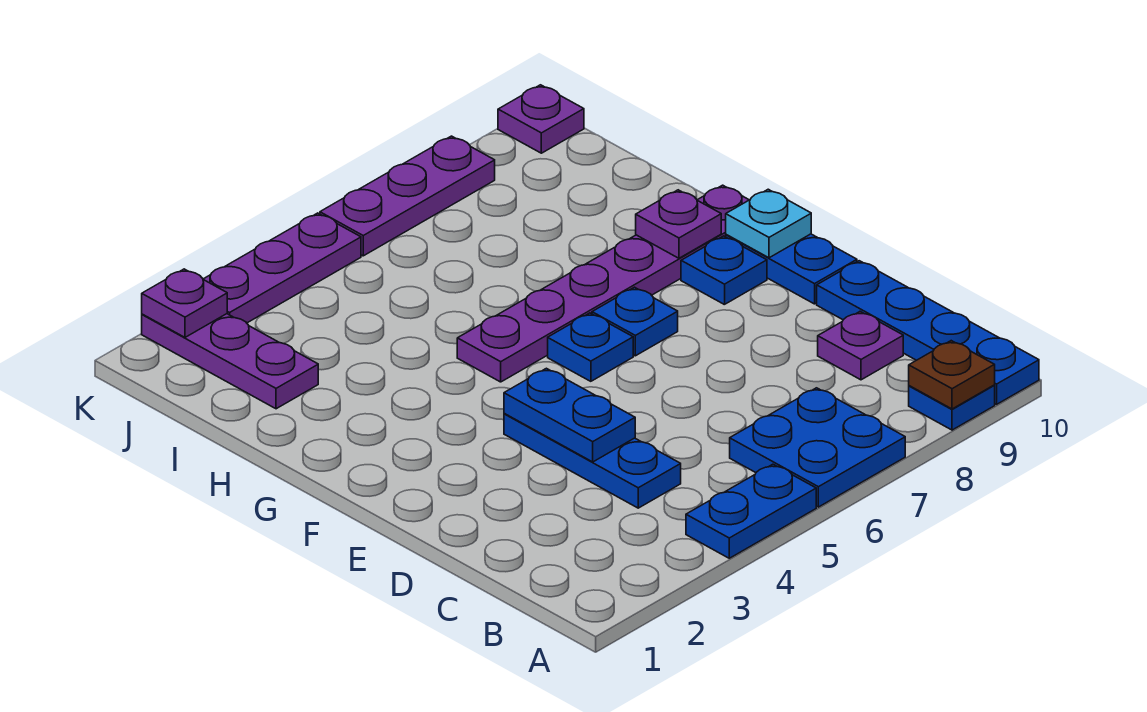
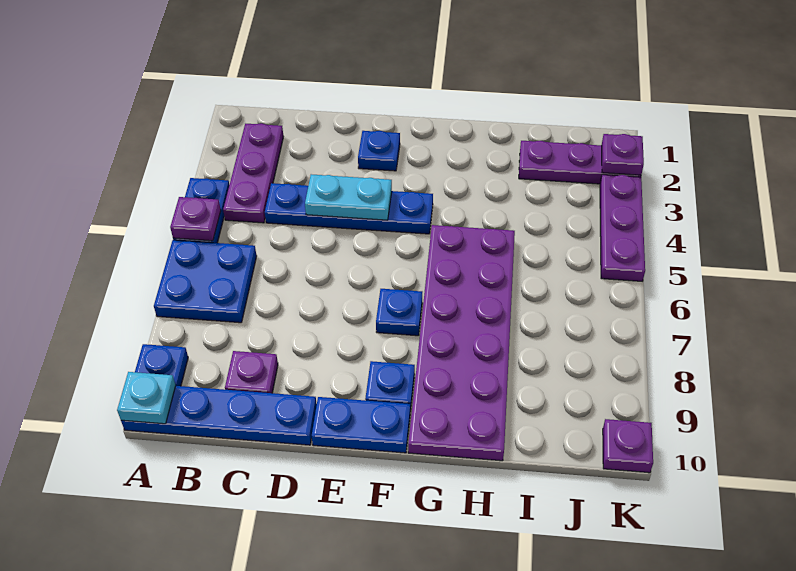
brown plate A9 level 2 -> none
blue plate C4:E4 level 1 -> blue plate C4:F4 level 1
blue plate D4:E4 level 2 -> cyan plate D4:E4 level 2
blue plate F6 level 1 -> blue plate E2 level 1
cyan plate F10 level 2 -> cyan plate A10 level 2
purple plate G5:G10 level 1 -> purple plate G5:H10 level 1
purple plate G9 level 2 -> purple plate A5 level 2
purple plate K6:K8 level 1 -> purple plate B2:B4 level 1

